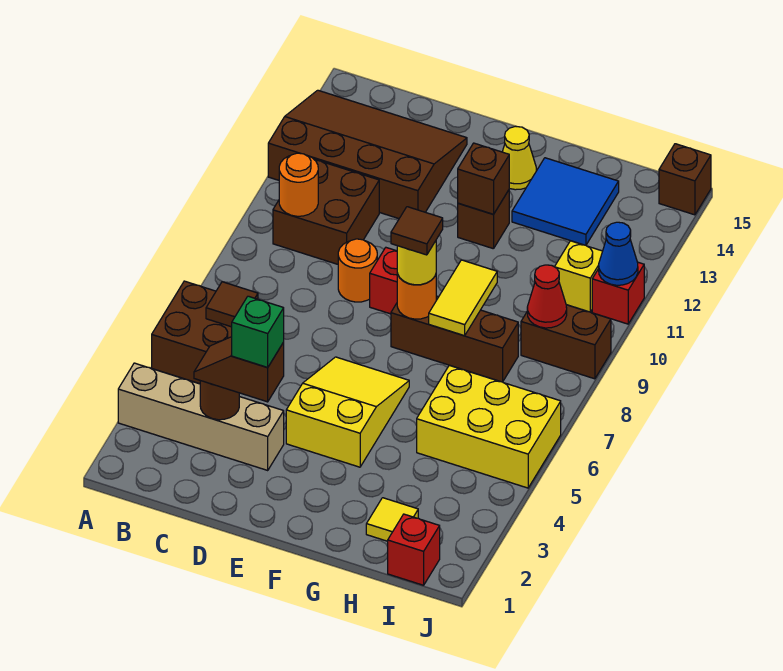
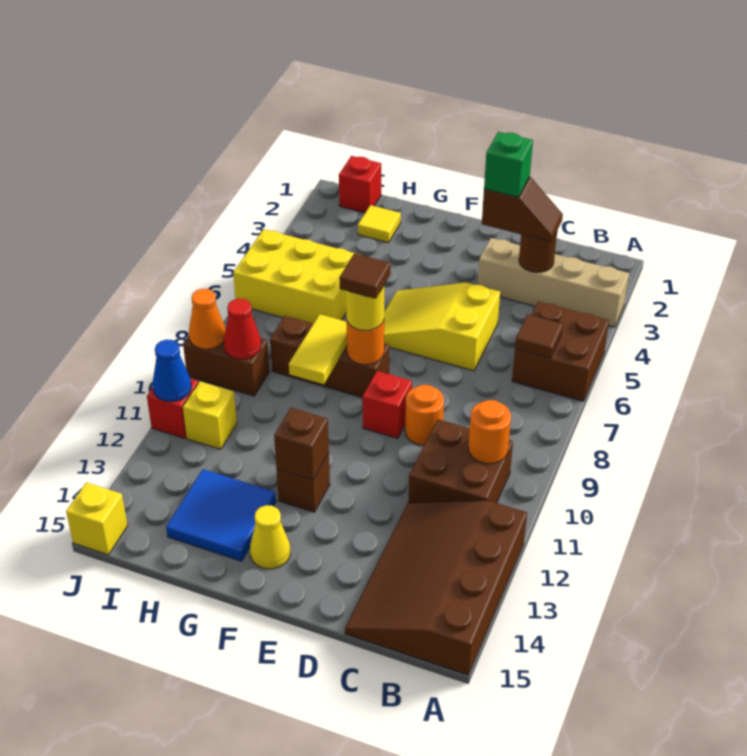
brown slope A12:D14 level 1 top 12 -> brown slope A12:C15 level 1 top A
yellow slope E4:F6 level 1 top 4 -> yellow slope D5:F6 level 1 top D
none -> orange cone J9 level 2
brown brick J15 level 1 -> yellow brick J15 level 1

